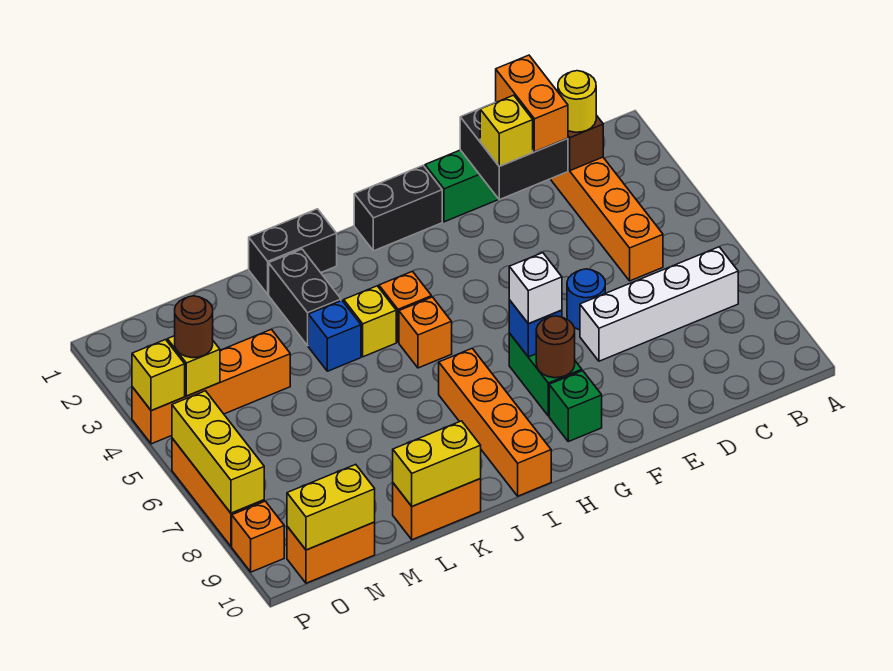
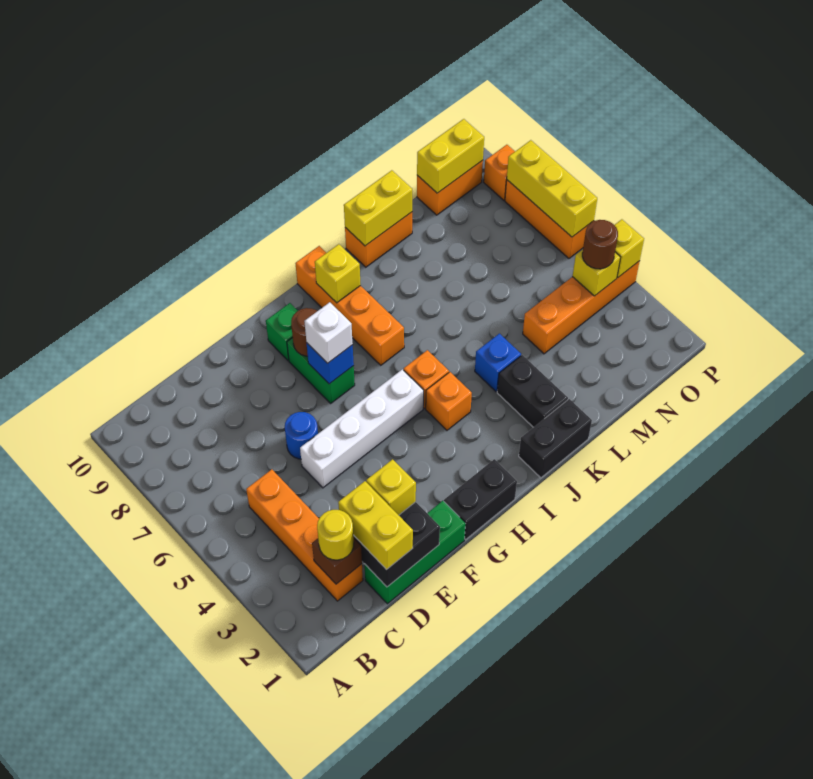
white brick B7:E7 level 1 -> white brick E5:H5 level 1
orange brick D1:D2 level 3 -> yellow brick D1:D2 level 3
yellow brick J4 level 1 -> yellow brick I9 level 2

